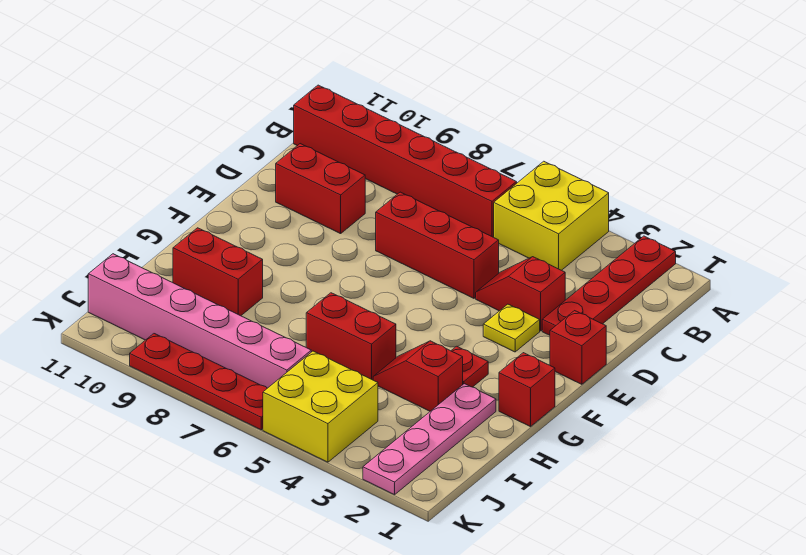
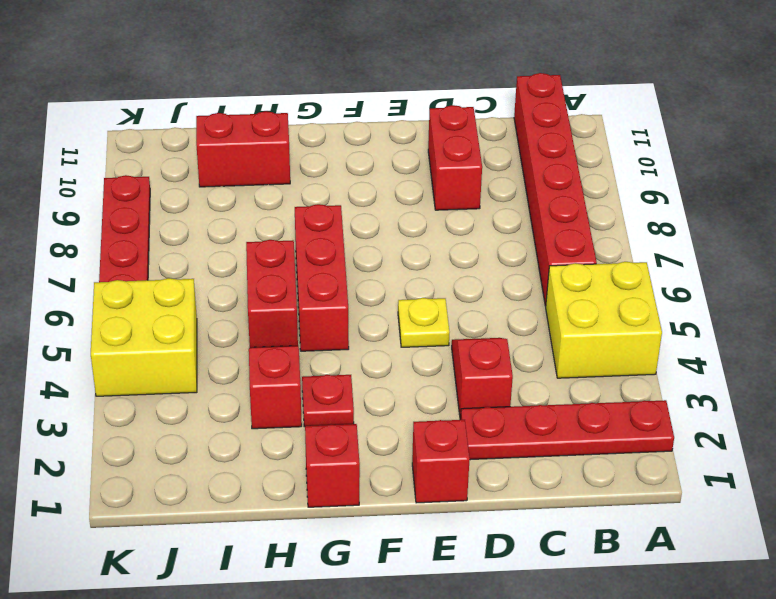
red brick D5:D7 level 1 -> red brick G5:G7 level 1
yellow plate E3 level 1 -> yellow plate E5 level 1
pink plate H2:K2 level 1 -> none
red brick H9:H10 level 1 -> red brick H10:I10 level 1
pink brick J6:J11 level 1 -> none

